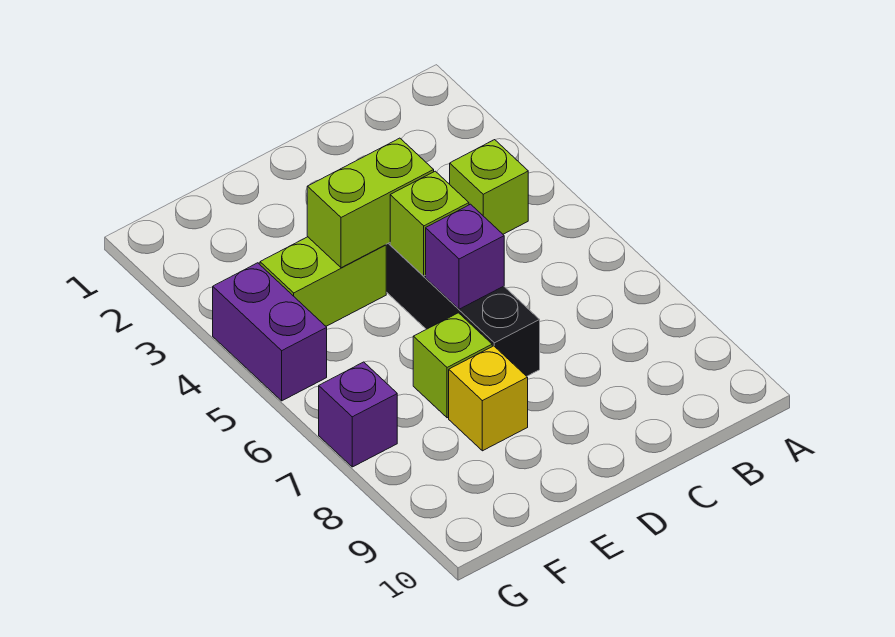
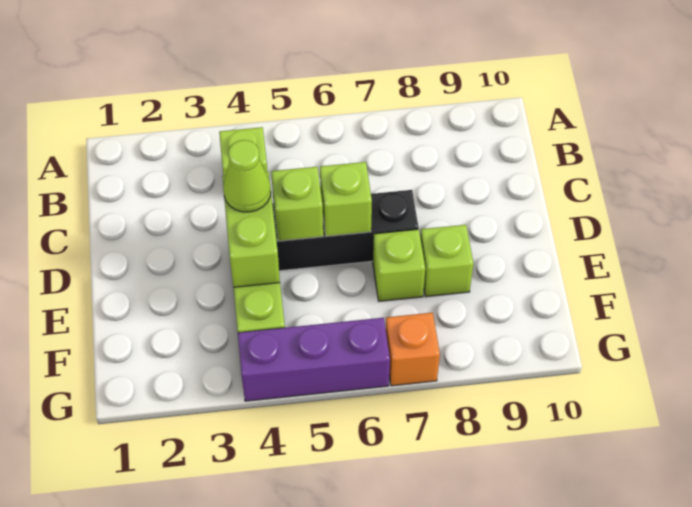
none -> lime cone D4 level 3
purple brick D6 level 2 -> lime brick D6 level 2
yellow brick E8 level 1 -> lime brick E8 level 1
purple brick G4:G5 level 1 -> purple brick G4:G6 level 1
purple brick G7 level 1 -> orange brick G7 level 1

